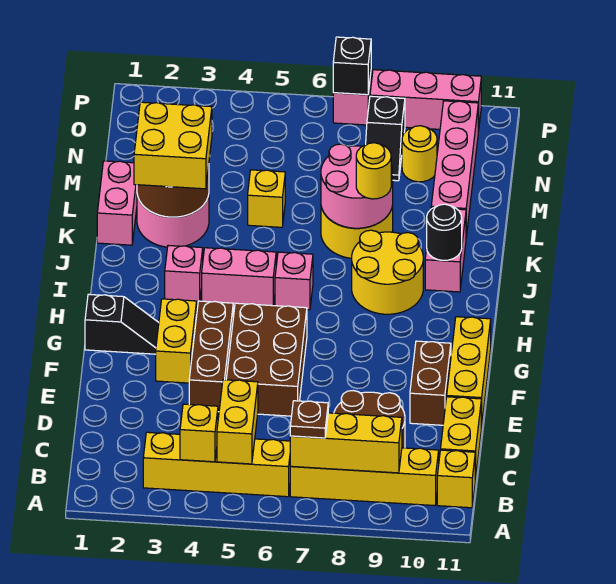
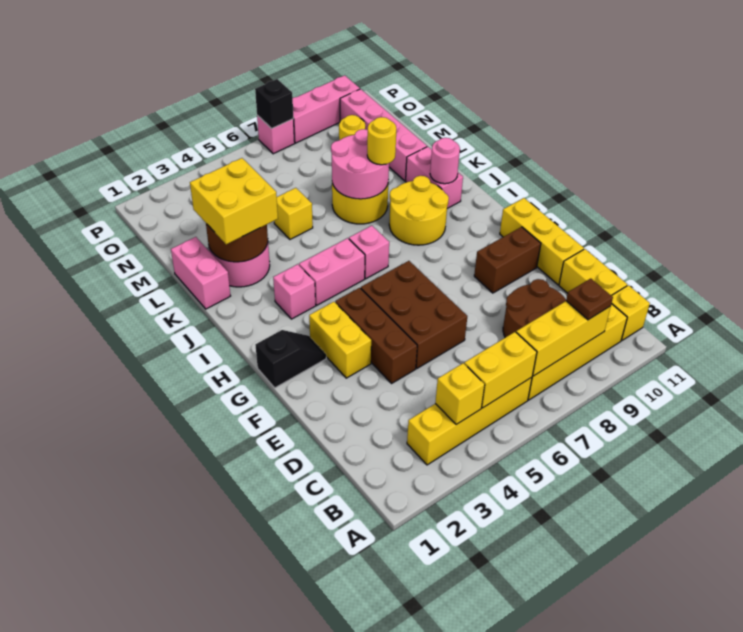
yellow brick B5:C5 level 2 -> yellow brick B5:B6 level 2
brown plate B7 level 3 -> brown plate B9 level 3
brown brick E10:F10 level 1 -> brown brick F9:F10 level 1
black round brick J10 level 2 -> pink round brick J10 level 2
black slope N8:O8 level 1 top O -> none

